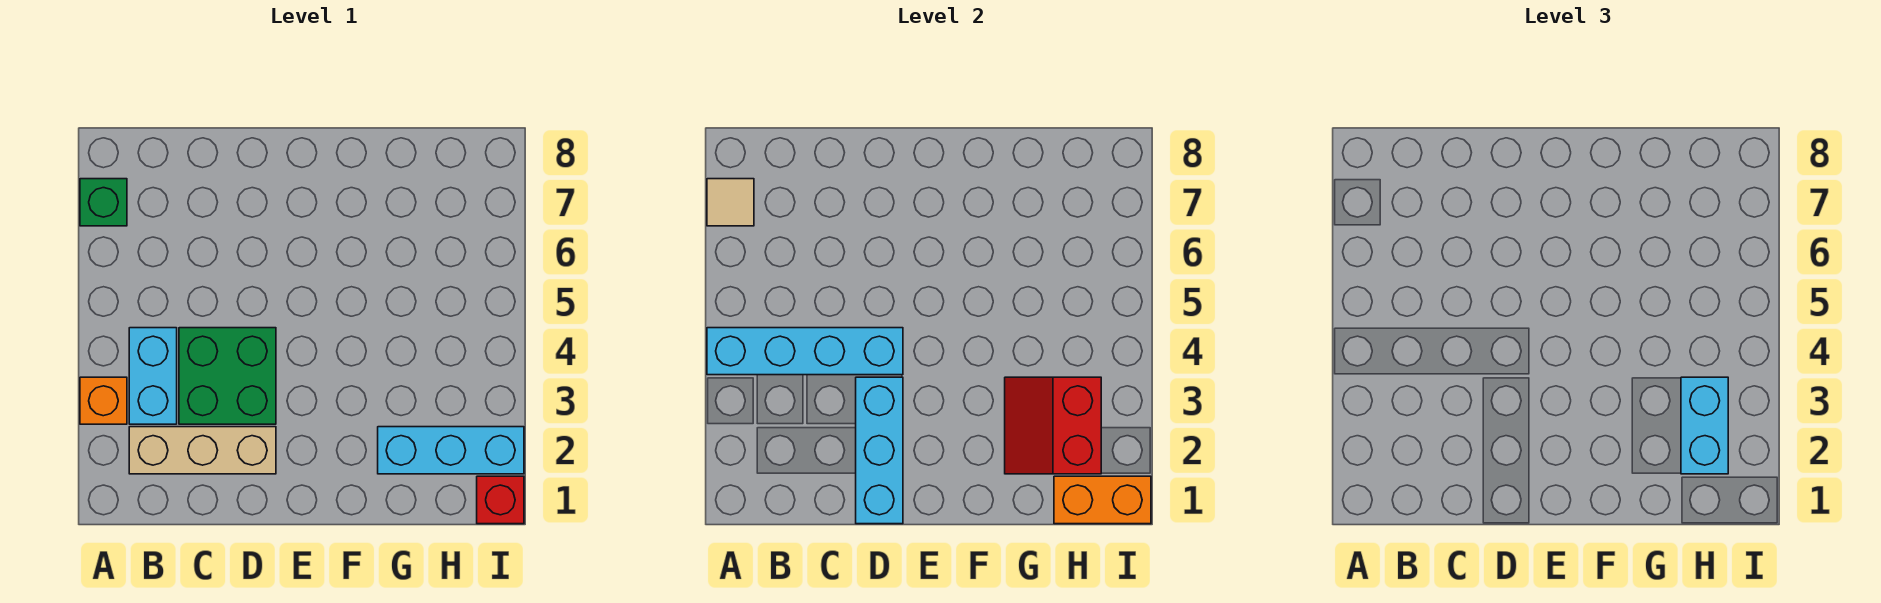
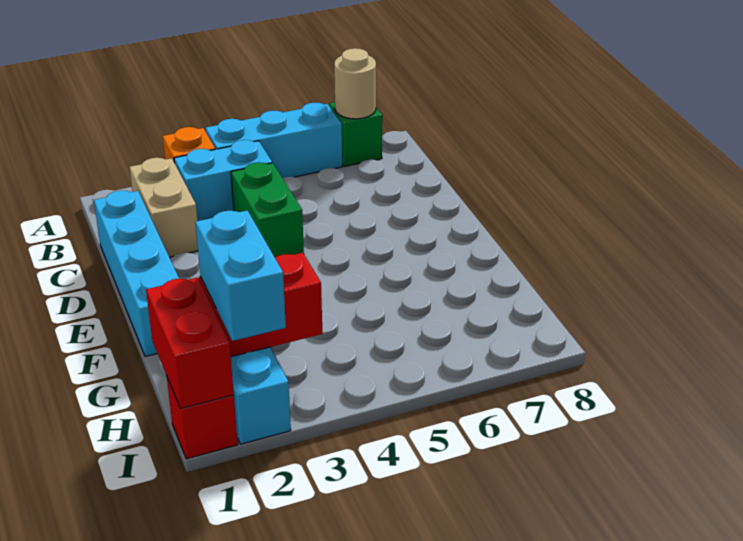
cyan brick A4:D4 level 2 -> cyan brick C1:F1 level 1
tan tile A7 level 2 -> tan round brick A7 level 2
tan brick B2:D2 level 1 -> tan brick B2:C2 level 1
green brick C3:D4 level 1 -> green brick C4:D4 level 1
cyan brick D1:D3 level 2 -> cyan brick A4:A6 level 1
orange brick H1:I1 level 2 -> red brick H1:I1 level 2
cyan brick H2:H3 level 3 -> cyan brick H2:I2 level 3

